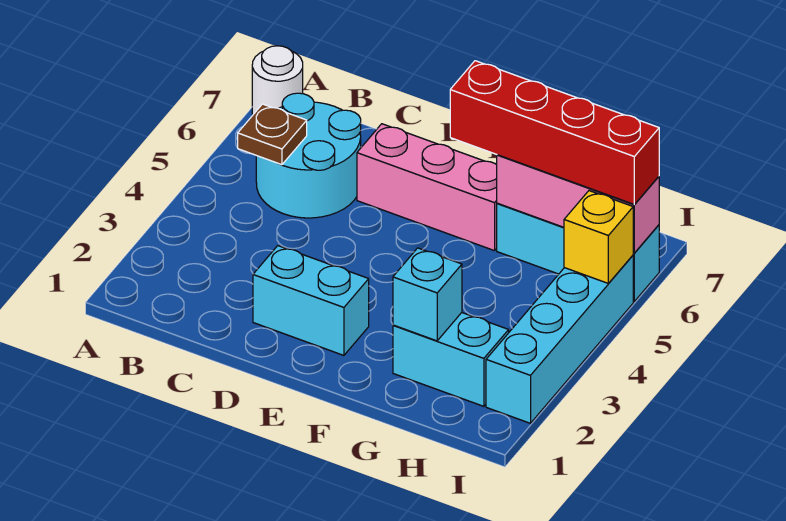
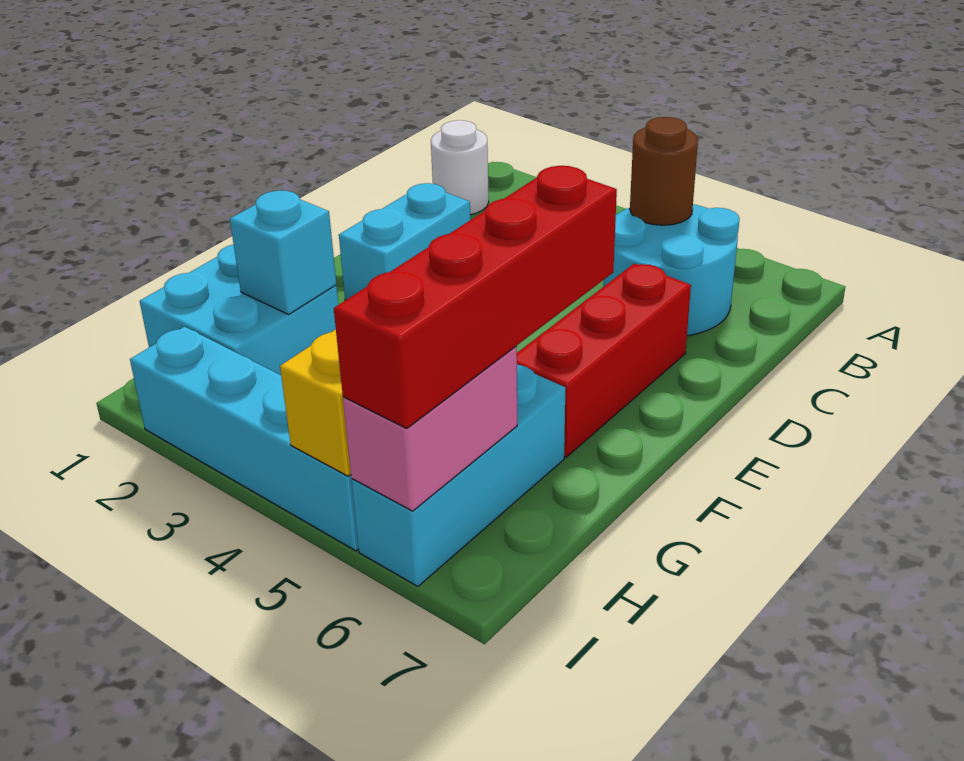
white round brick A7 level 1 -> white round brick B1 level 1
brown plate B5 level 2 -> brown round brick B5 level 2
pink brick D6:F6 level 1 -> red brick D6:F6 level 1
cyan brick G2:H2 level 1 -> cyan brick G1:H2 level 1
pink brick G6:I6 level 2 -> pink brick H6:I6 level 2

